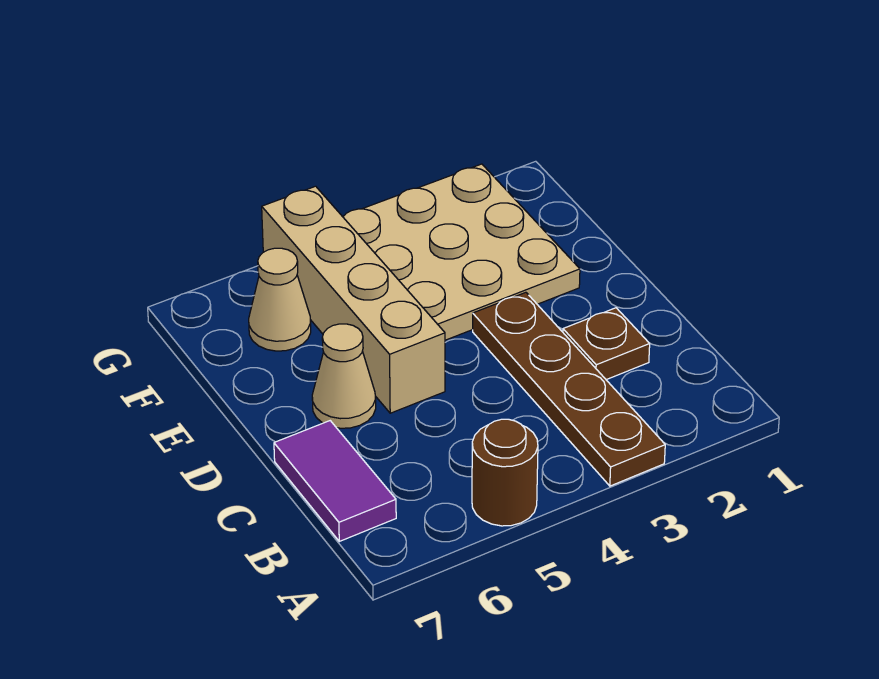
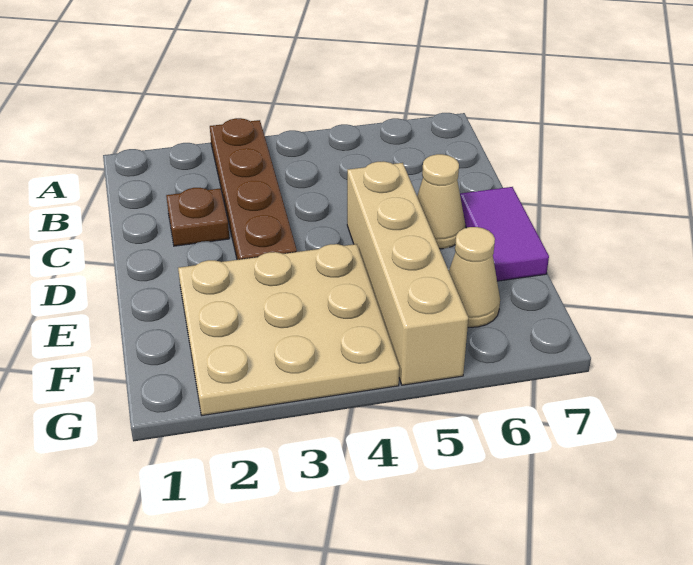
brown round brick A5 level 1 -> none
purple tile B7:C7 level 1 -> purple tile D7:E7 level 1

